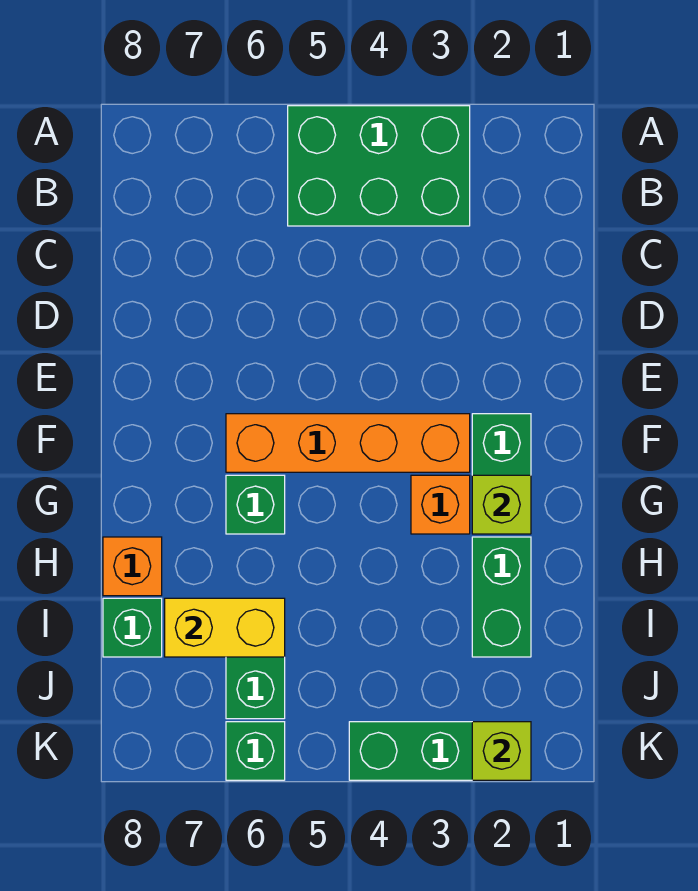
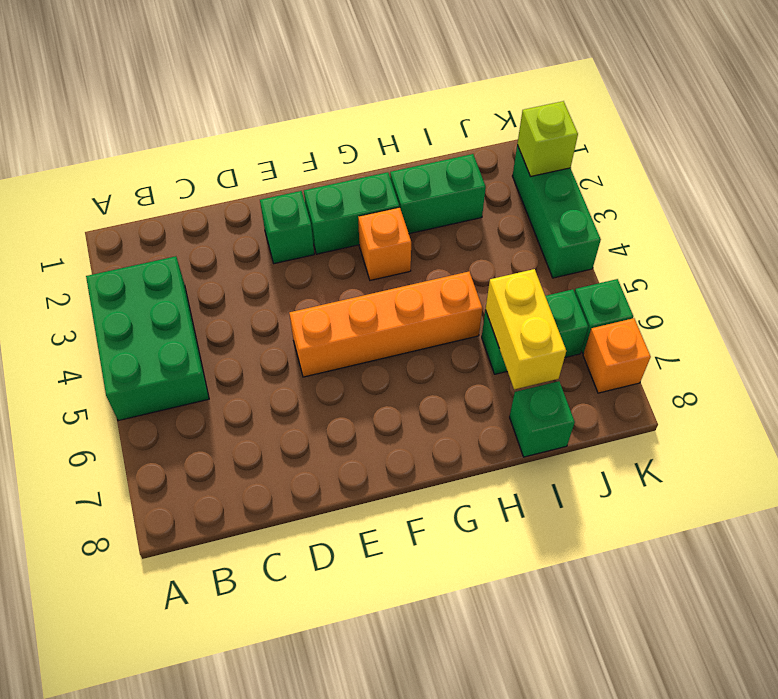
orange brick F3:F6 level 1 -> orange brick E5:H5 level 1
lime brick G2 level 2 -> none
green brick G6 level 1 -> green brick E2 level 1
orange brick H8 level 1 -> orange brick K7 level 1

